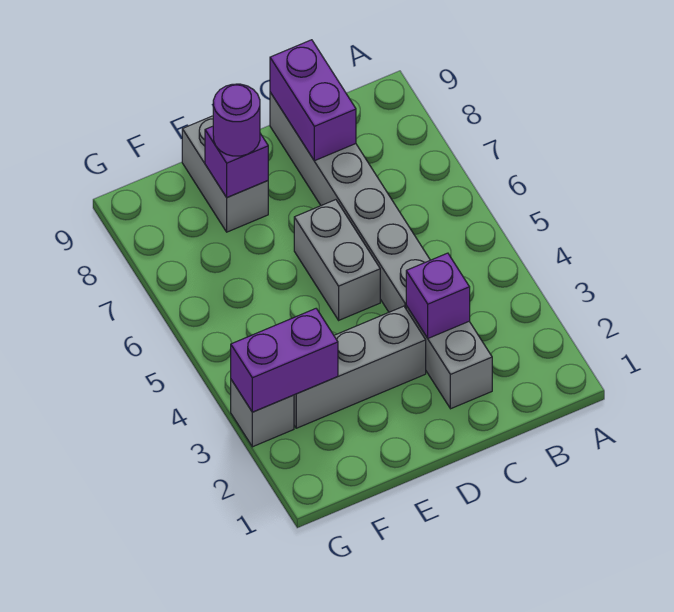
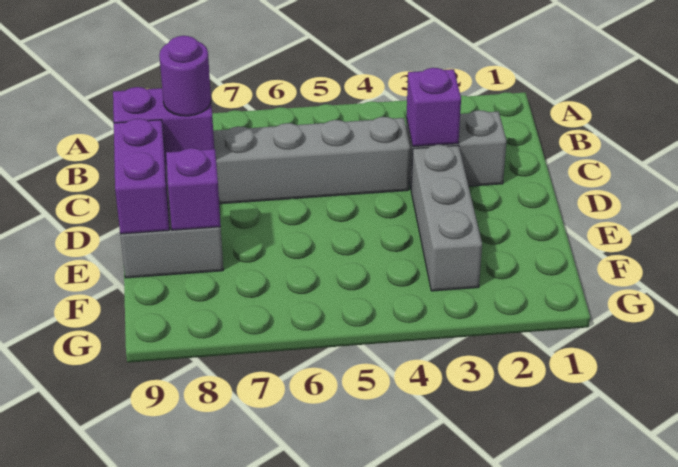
grey brick D5:D6 level 1 -> none
purple round brick E8 level 3 -> purple round brick C8 level 3
purple brick F3:G3 level 2 -> purple brick D9:E9 level 2
grey brick G3 level 1 -> none

